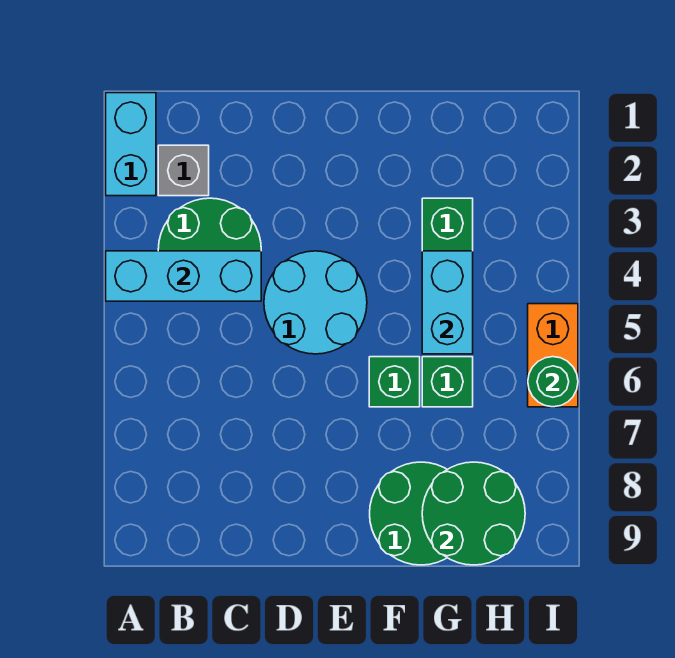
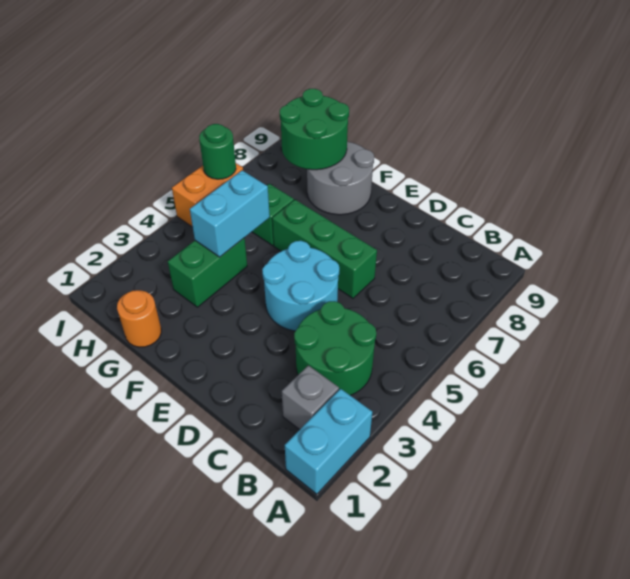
cyan brick A4:C4 level 2 -> none
green brick F6 level 1 -> green brick D6:F6 level 1
green round brick F8:G9 level 1 -> grey round brick F8:G9 level 1
none -> orange round brick G1 level 1

